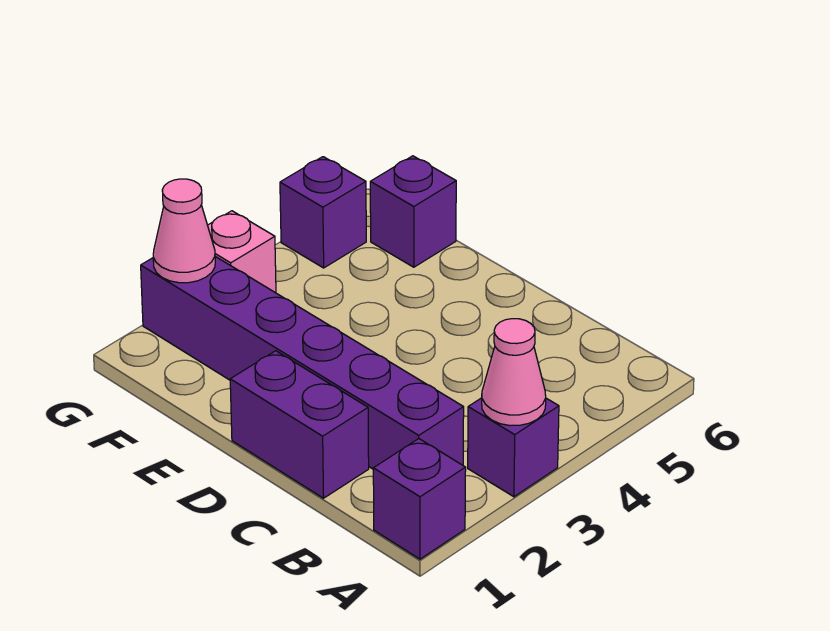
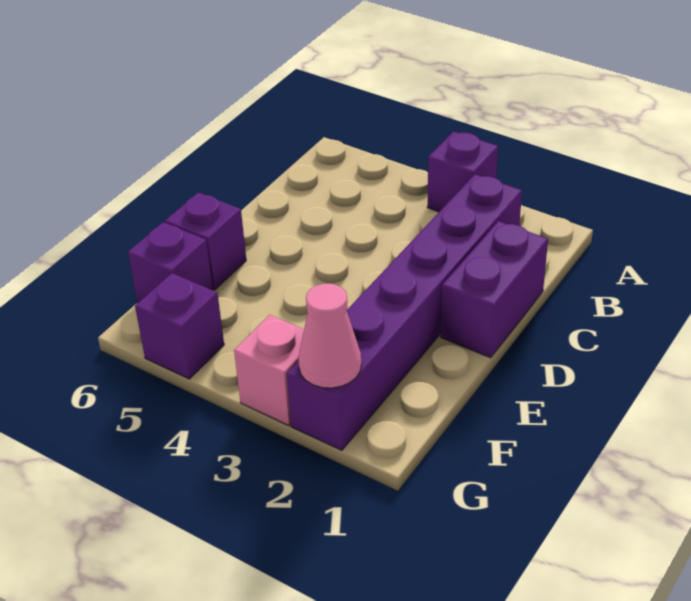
purple brick A1 level 1 -> purple brick E6 level 1
pink cone A3 level 2 -> none

